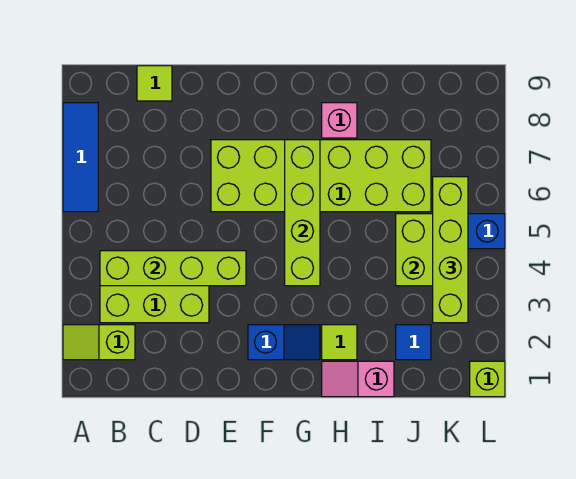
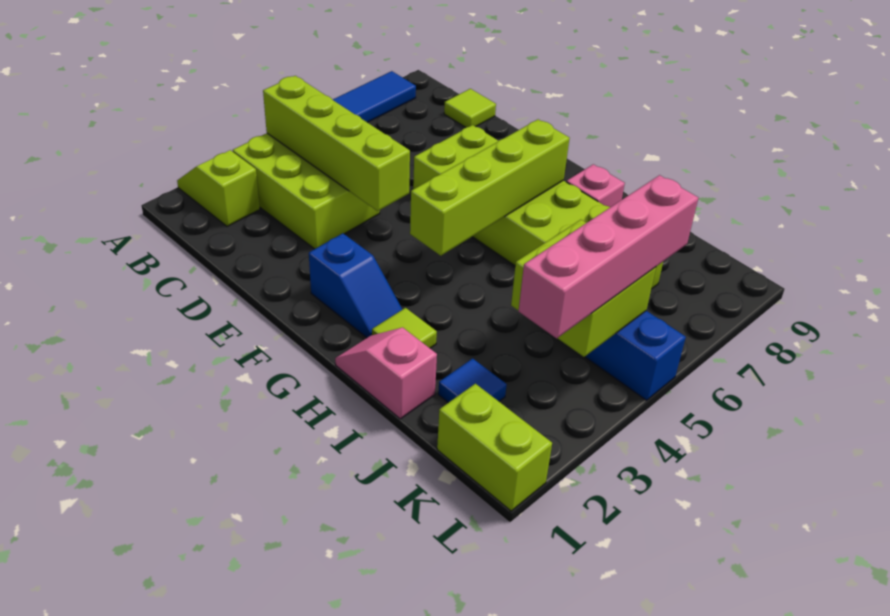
lime brick K3:K6 level 3 -> pink brick K3:K6 level 3
lime brick L1 level 1 -> lime brick K1:L1 level 1

